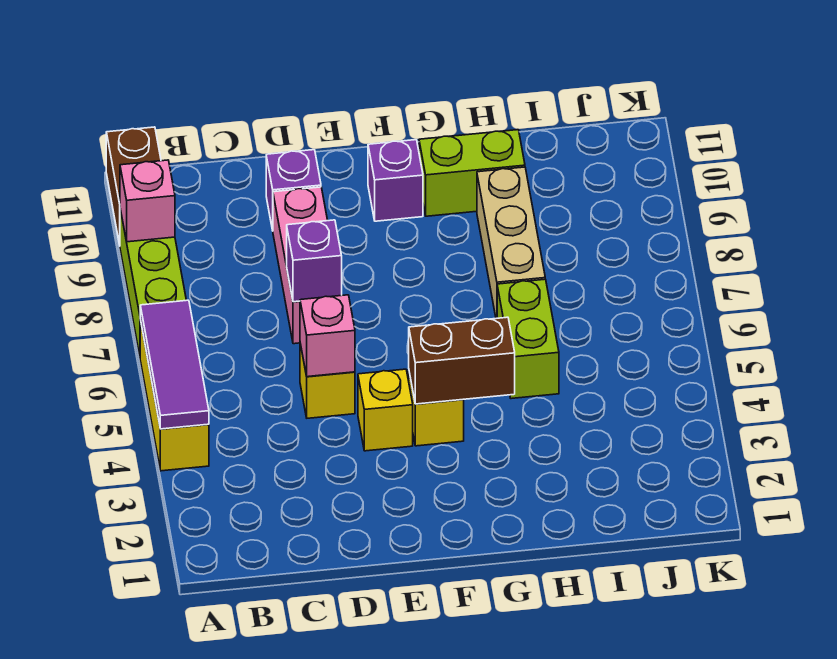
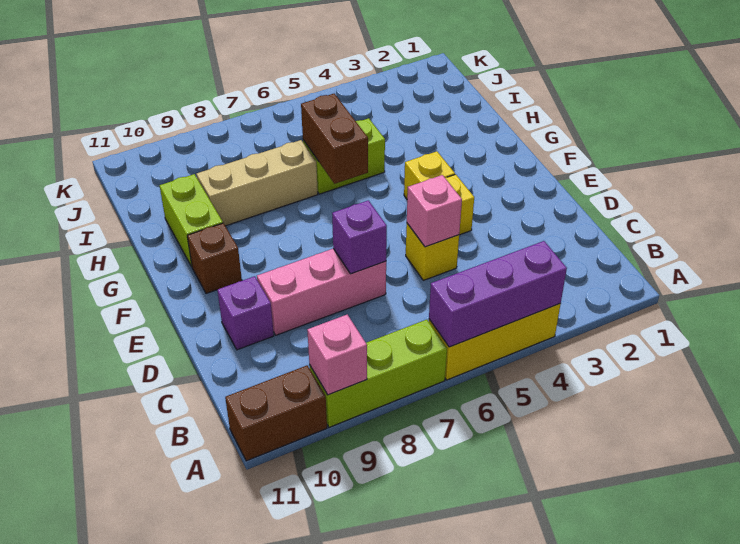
purple tile A4:A6 level 2 -> purple brick A4:A6 level 2
brown brick F4:G4 level 2 -> brown brick G6:H6 level 2
purple brick F10 level 1 -> brown brick F10 level 1

